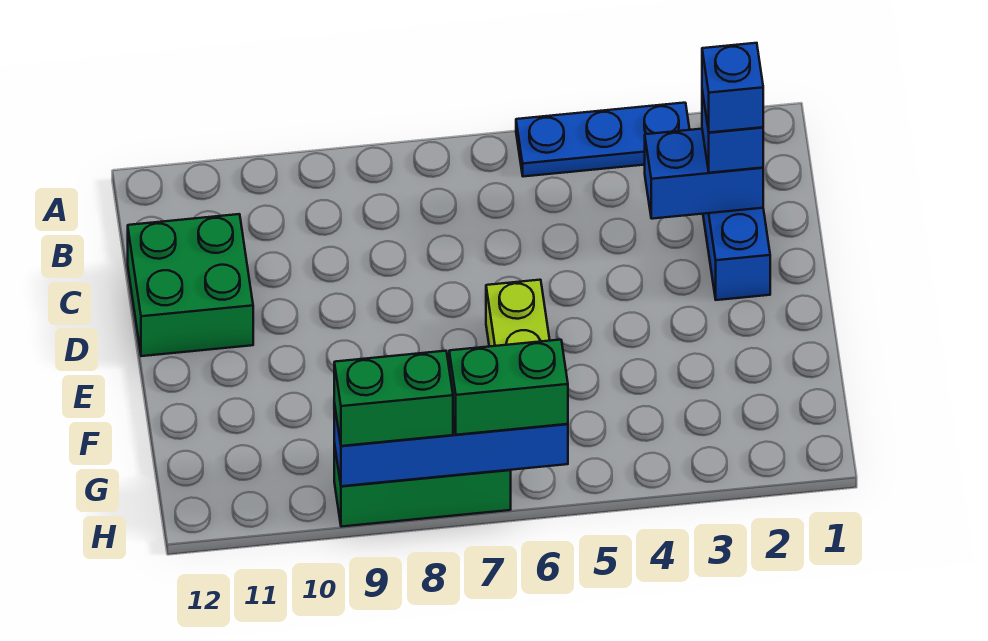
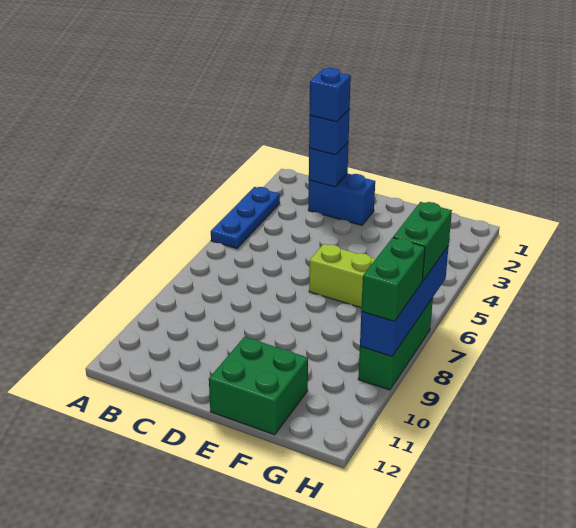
blue brick C2:C3 level 2 -> blue brick C2 level 2
green brick C11:D12 level 1 -> green brick E11:F12 level 1

